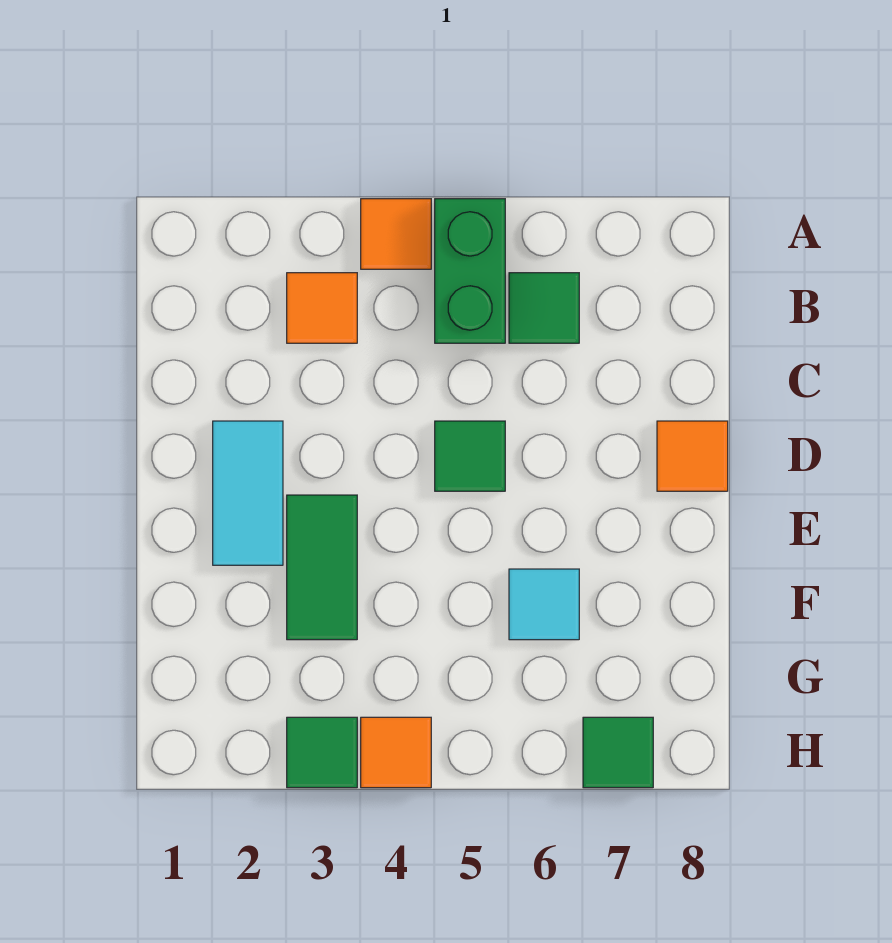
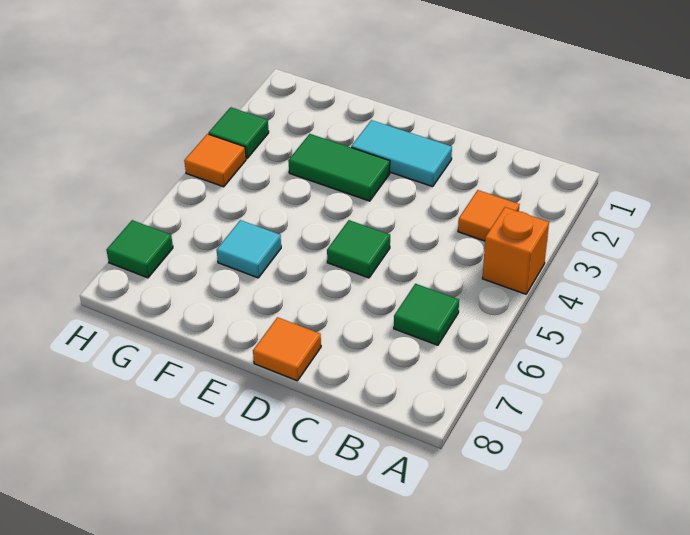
orange tile A4 level 1 -> orange brick A4 level 1
green brick A5:B5 level 1 -> none

